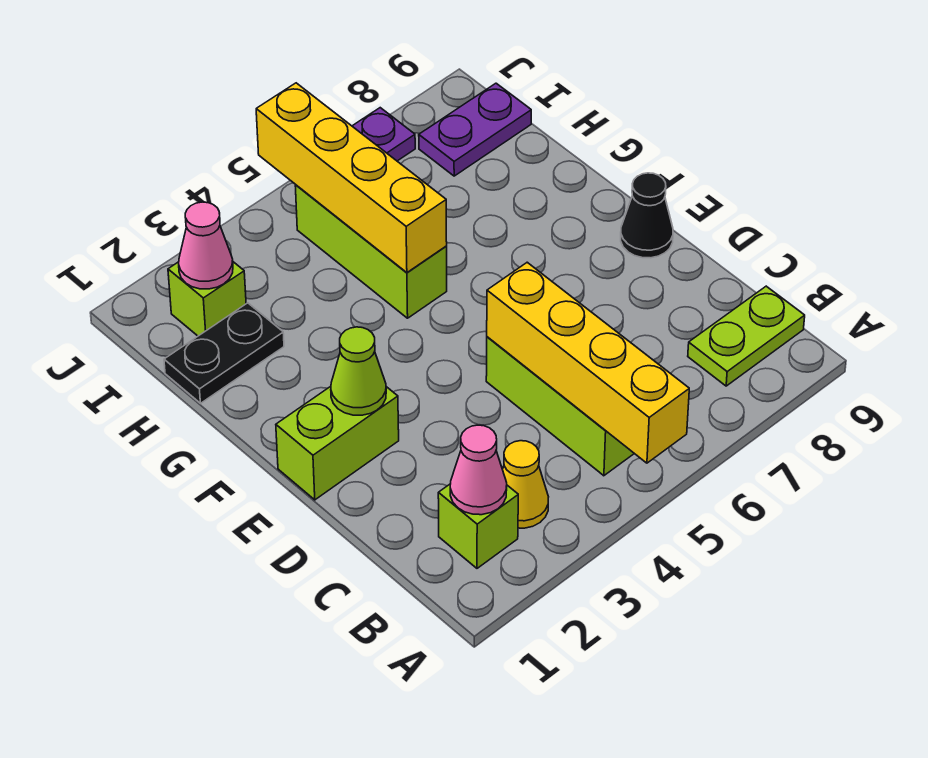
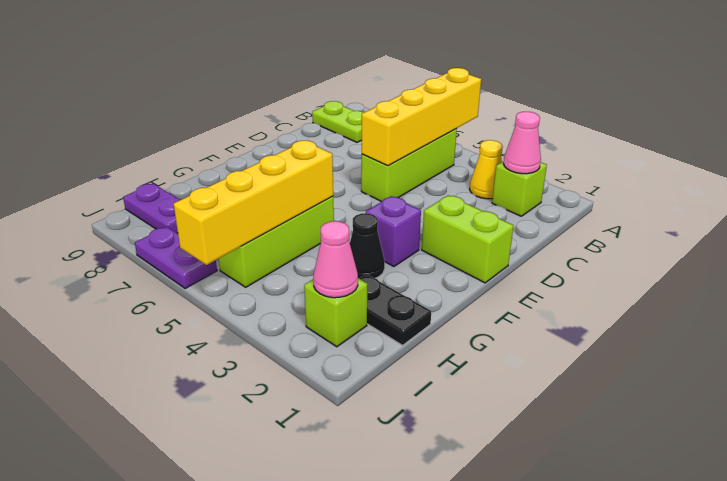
lime cone E2 level 2 -> none
black cone E9 level 1 -> black cone G3 level 1
none -> purple brick F3 level 1

